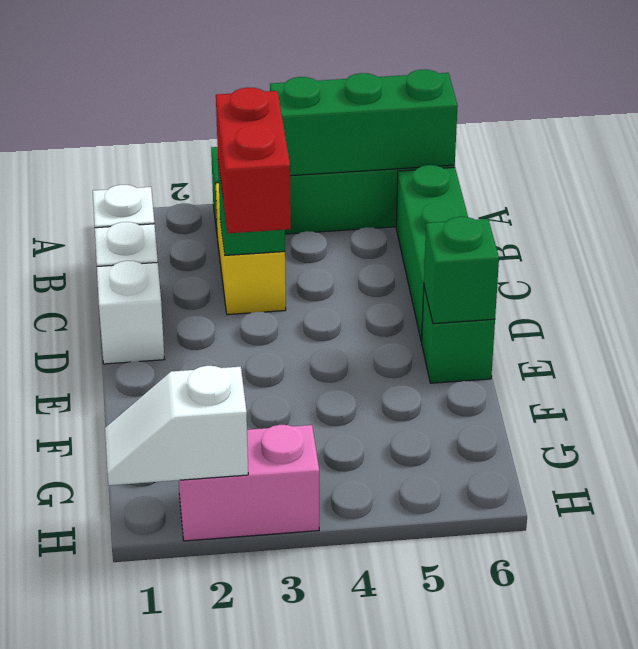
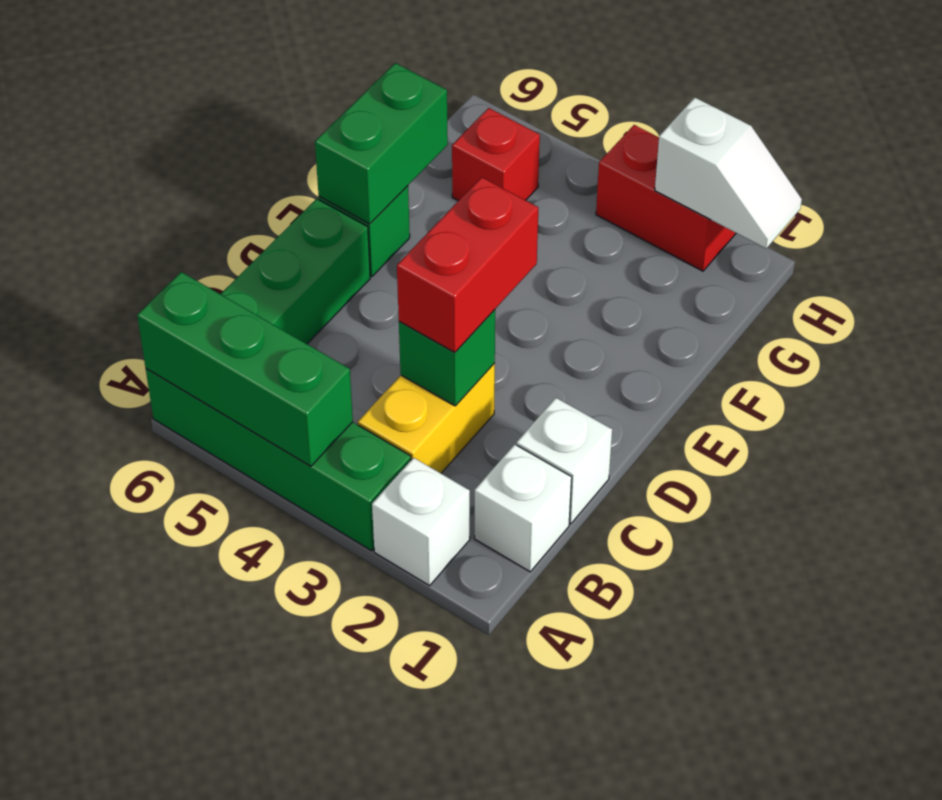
white brick D1 level 1 -> white brick A2 level 1
green brick E6 level 2 -> green brick E6:F6 level 2
none -> red brick G5 level 1
pink brick H2:H3 level 1 -> red brick H2:H3 level 1

